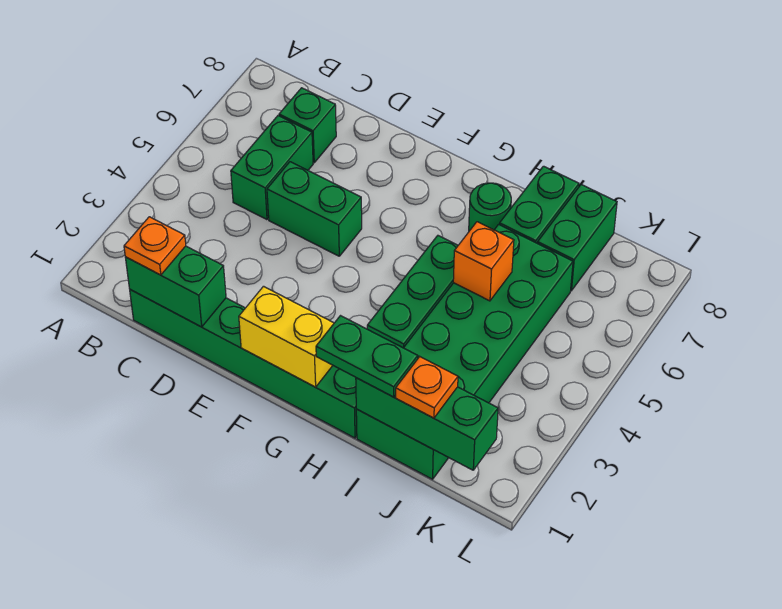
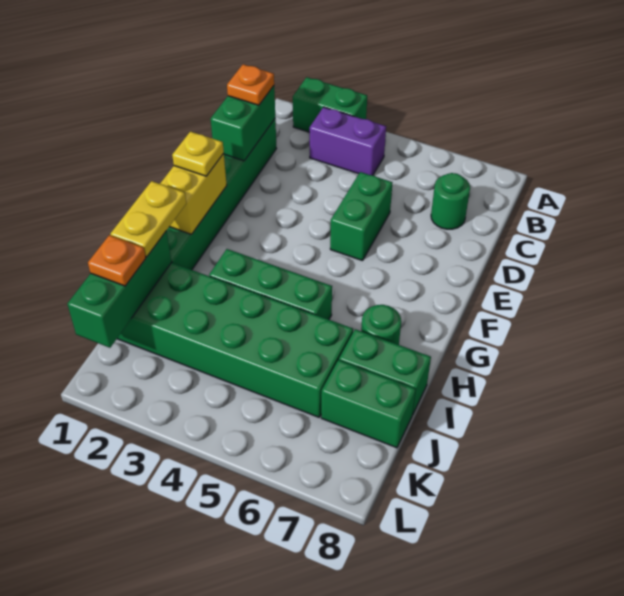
none -> purple brick B3:B4 level 1
green brick C5:C6 level 1 -> green brick A2:A3 level 1
green brick C7 level 1 -> green round brick C7 level 1
none -> yellow plate F1 level 3
green plate H1:I1 level 3 -> yellow plate H1:I1 level 3
orange brick I5 level 2 -> none

